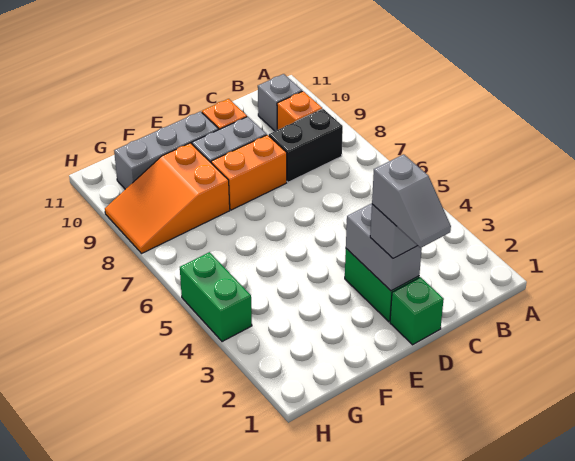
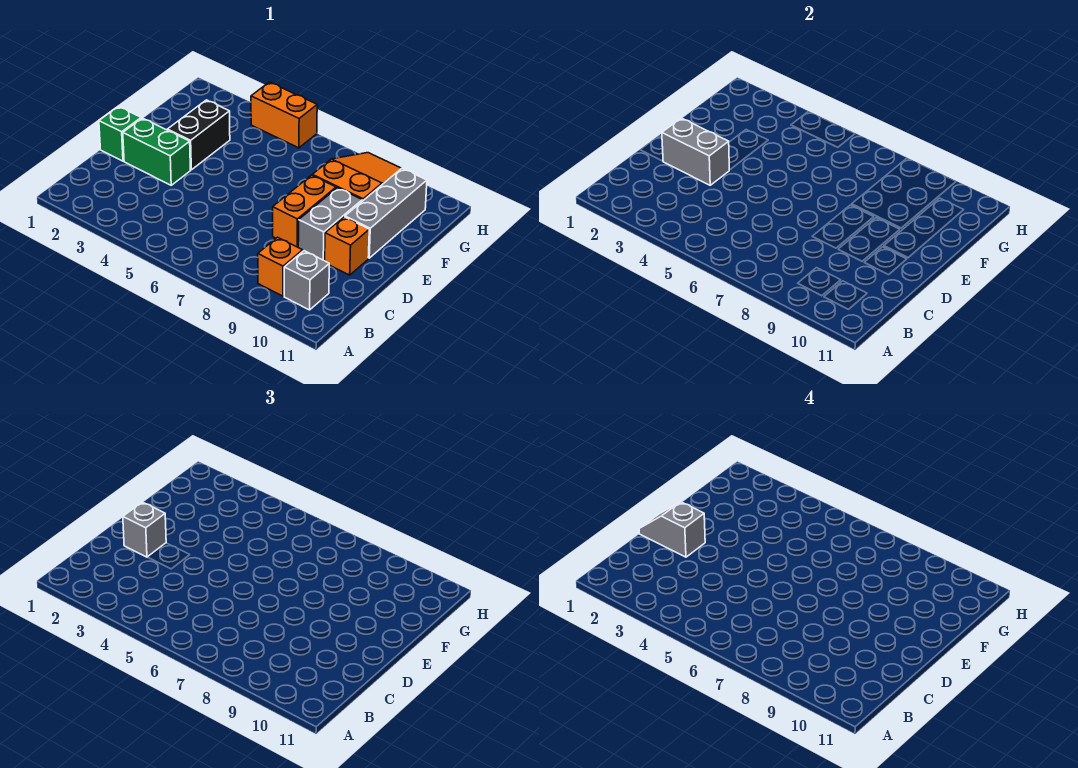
black brick B8:C8 level 1 -> black brick E3:F3 level 1
green brick H4:H5 level 1 -> orange brick H4:H5 level 1

